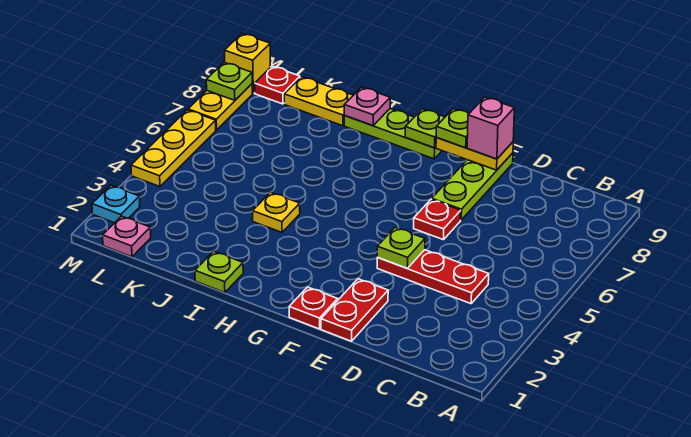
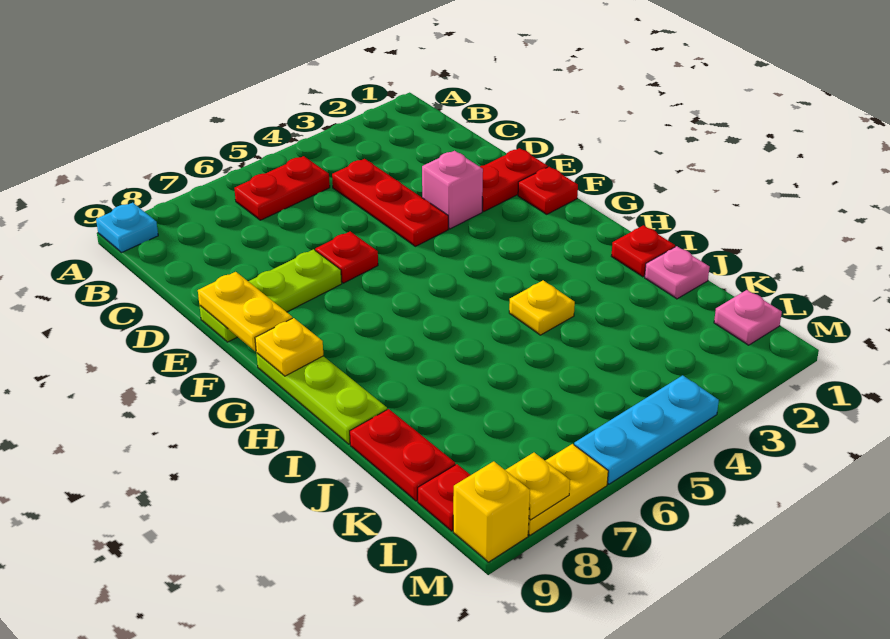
none -> red plate B5:B6 level 1
lime plate E4 level 2 -> none
pink brick E9 level 3 -> pink brick E3 level 1
lime plate F9 level 3 -> none
lime plate G9 level 2 -> yellow plate G9 level 2
lime plate I1 level 1 -> red plate I1 level 1
pink plate I9 level 2 -> pink plate J1 level 1
yellow plate J9:K9 level 1 -> red plate J9:K9 level 1
cyan plate M2 level 1 -> cyan plate A9 level 1
yellow plate M4:M6 level 1 -> cyan plate M4:M6 level 1
lime plate M8 level 2 -> yellow plate M8 level 2

